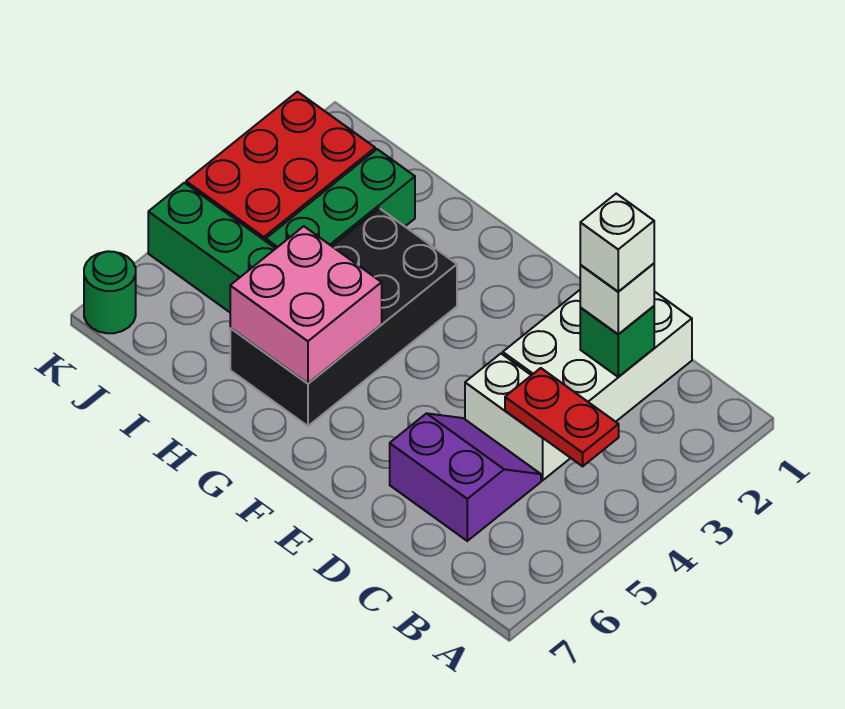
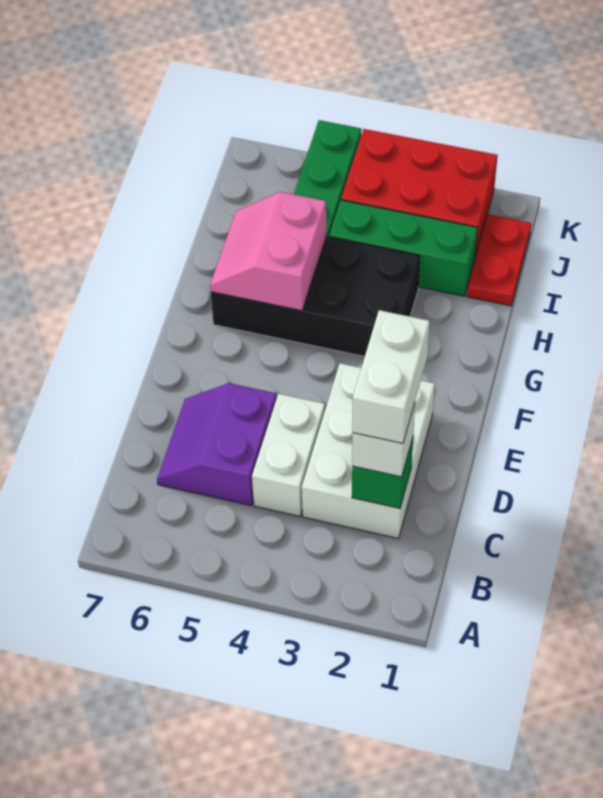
red plate B4:C4 level 2 -> red plate I1:J1 level 1
white brick C1:D3 level 1 -> white brick C2:E3 level 1
white brick C2 level 4 -> white brick C2:D2 level 4
purple slope C5:D6 level 1 top 6 -> purple slope C5:D6 level 1 top 5
pink brick G5:H6 level 2 -> pink slope G5:H6 level 2 top 5
green round brick K7 level 1 -> none

